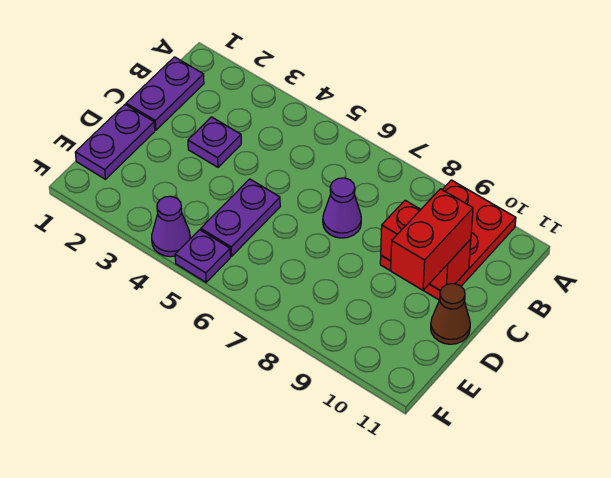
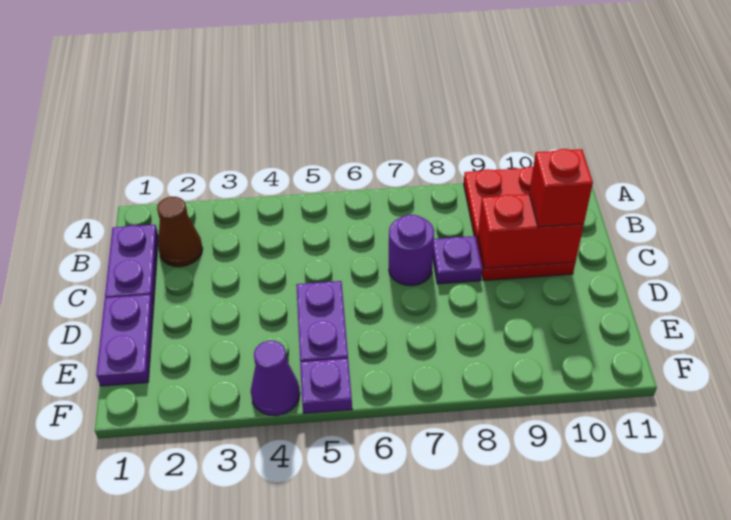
purple plate C3 level 1 -> purple plate C8 level 1
purple cone C7 level 1 -> purple round brick C7 level 1
red brick C10:D10 level 3 -> red brick C10 level 3
brown cone D11 level 1 -> brown cone B2 level 1

